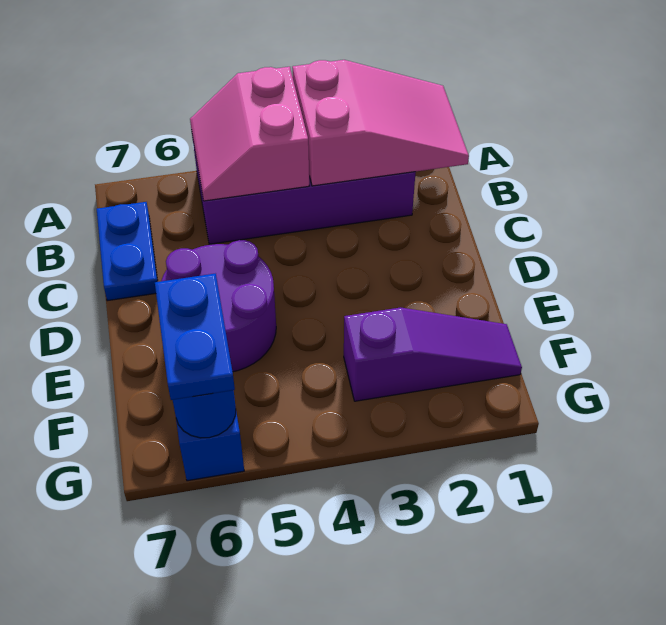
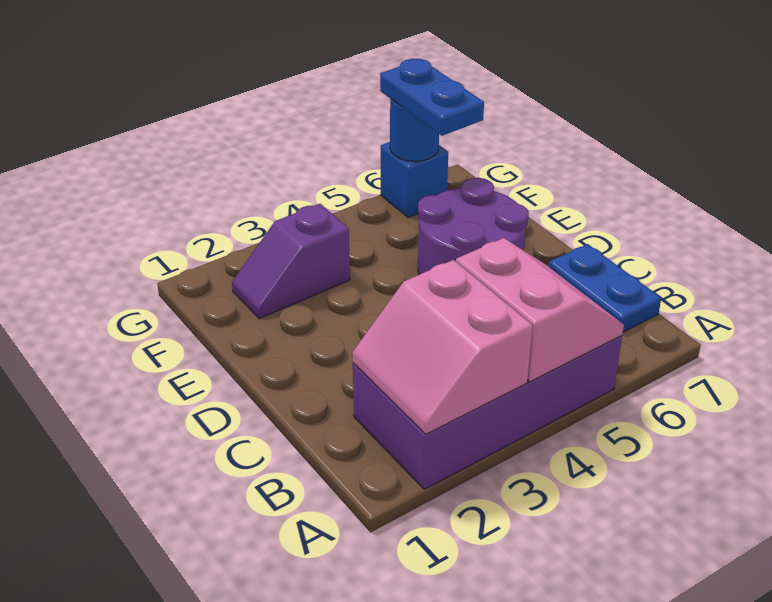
pink slope A1:B3 level 2 top 3 -> pink slope A2:B3 level 2 top 3
purple slope F1:F3 level 1 top 3 -> purple slope F2:F3 level 1 top 3

